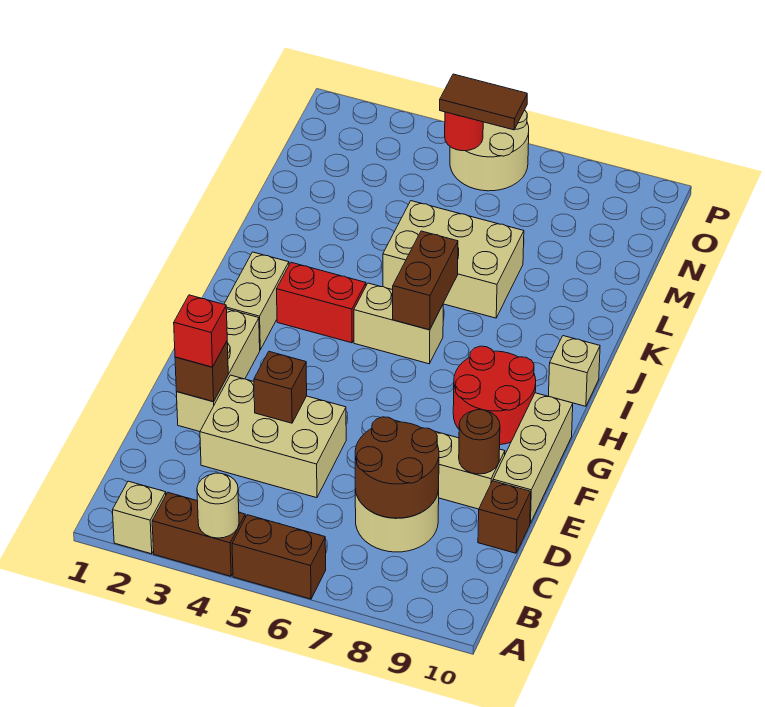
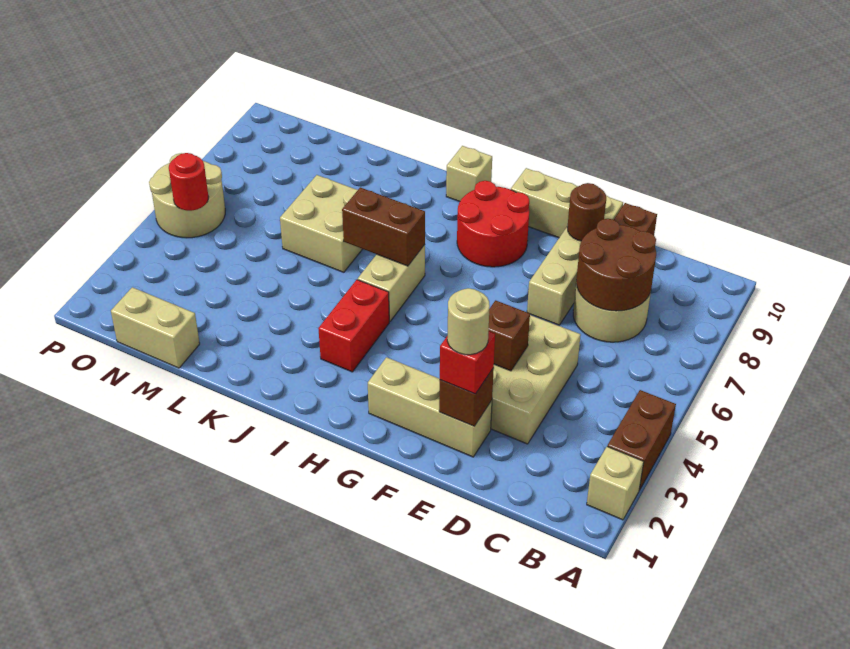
tan round brick A4 level 2 -> tan round brick E2 level 4
brown brick A5:A6 level 1 -> none
tan brick H2:I2 level 1 -> tan brick M1:N1 level 1
tan brick K5:L7 level 1 -> tan brick K6:L7 level 1
brown tile O5:O6 level 3 -> none

